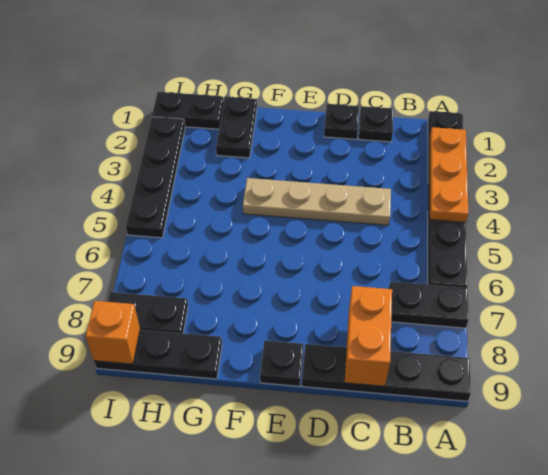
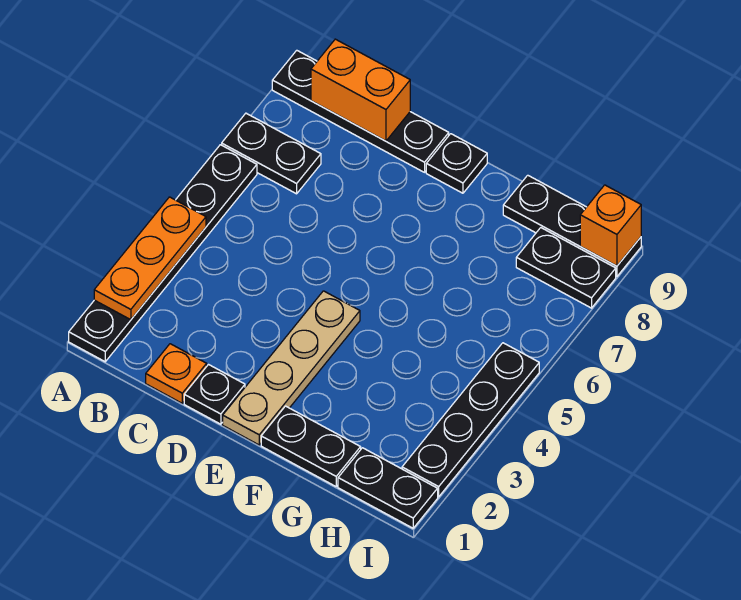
black plate C1 level 1 -> orange plate C1 level 1
tan plate C4:F4 level 1 -> tan plate E1:E4 level 1
orange brick C8:C9 level 2 -> orange brick B9:C9 level 2
black plate G1:G2 level 1 -> black plate F1:G1 level 1

